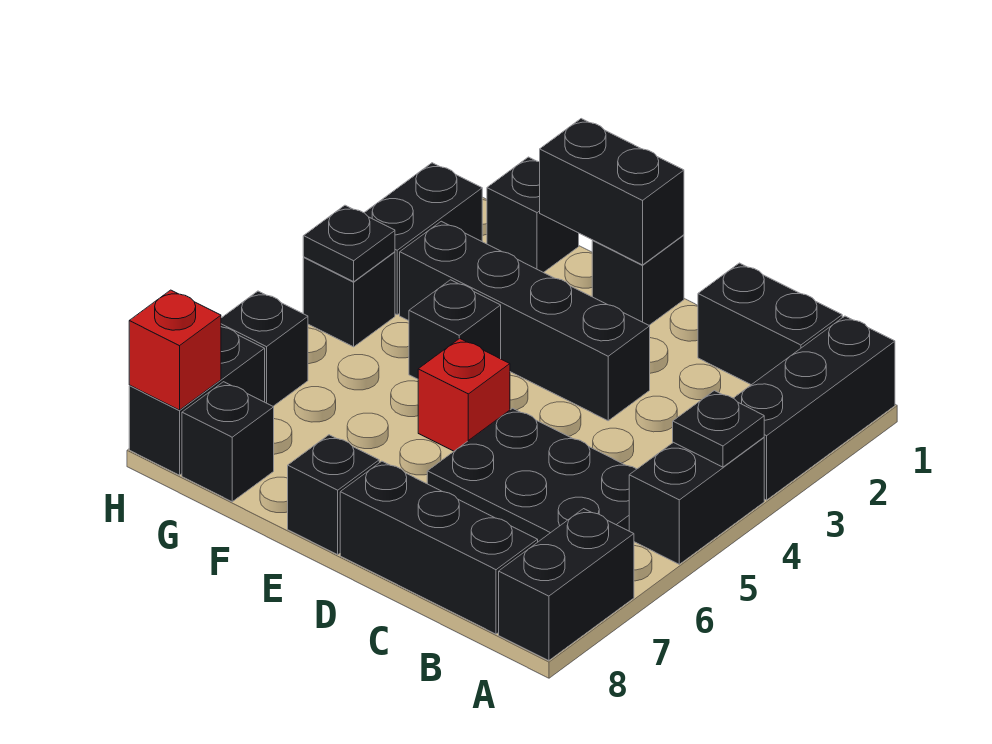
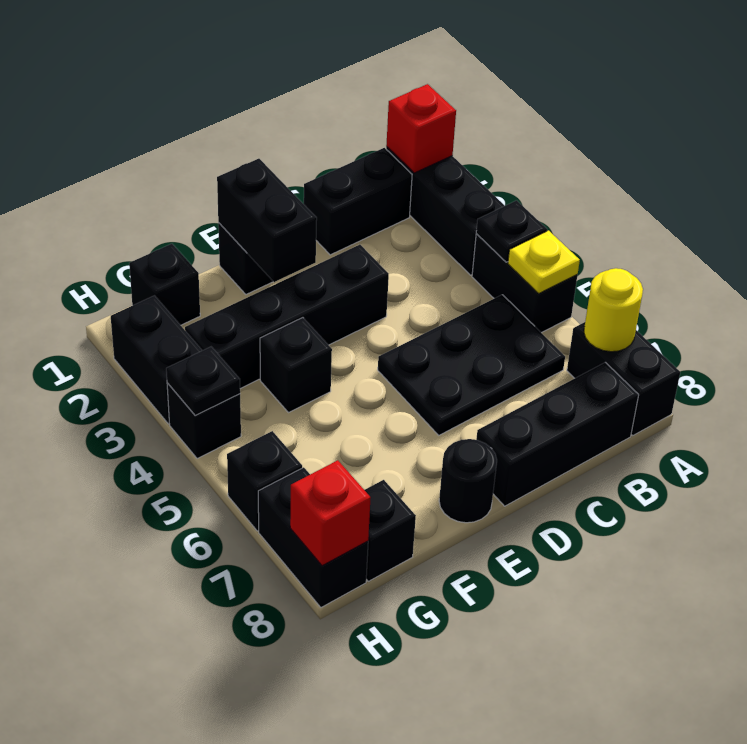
none -> yellow plate A5 level 2
none -> yellow round brick A7 level 2
black brick E1:F1 level 2 -> black brick E1:E2 level 2
red brick E5 level 1 -> red brick A1 level 2
black brick E8 level 1 -> black round brick E8 level 1

